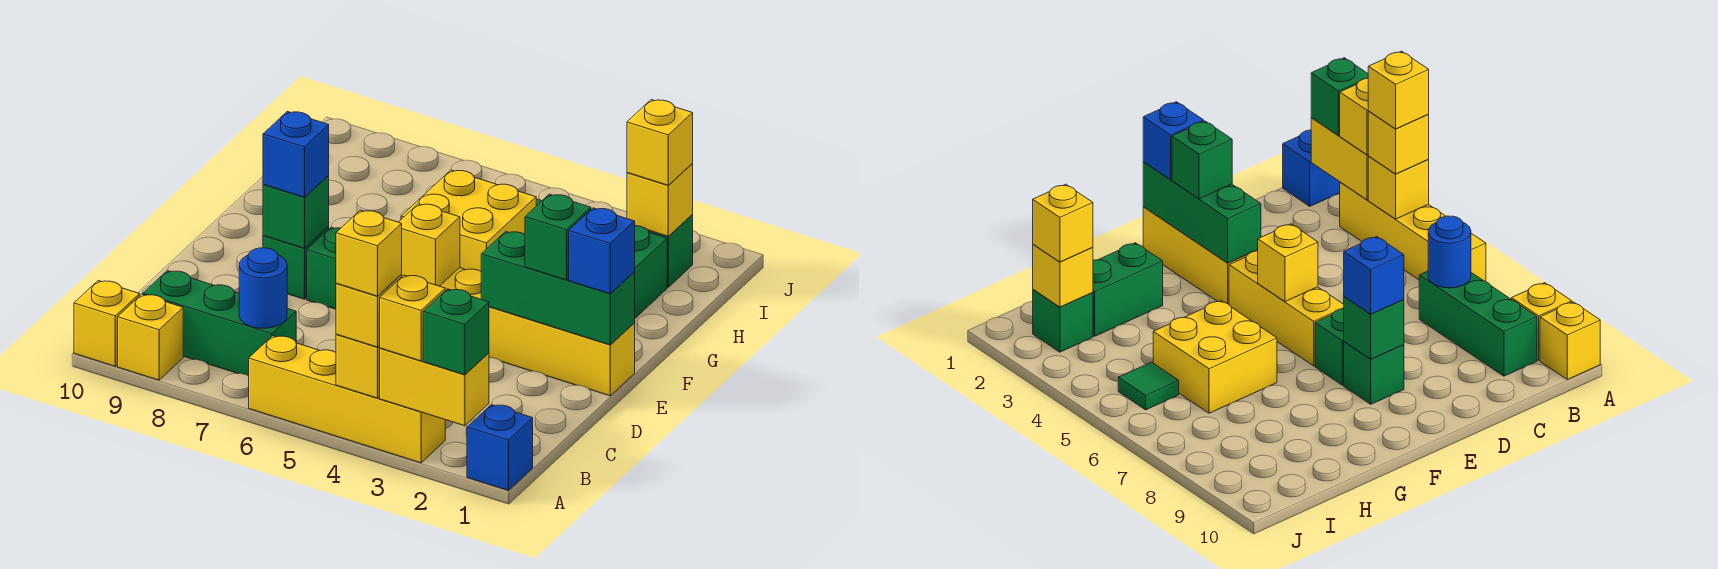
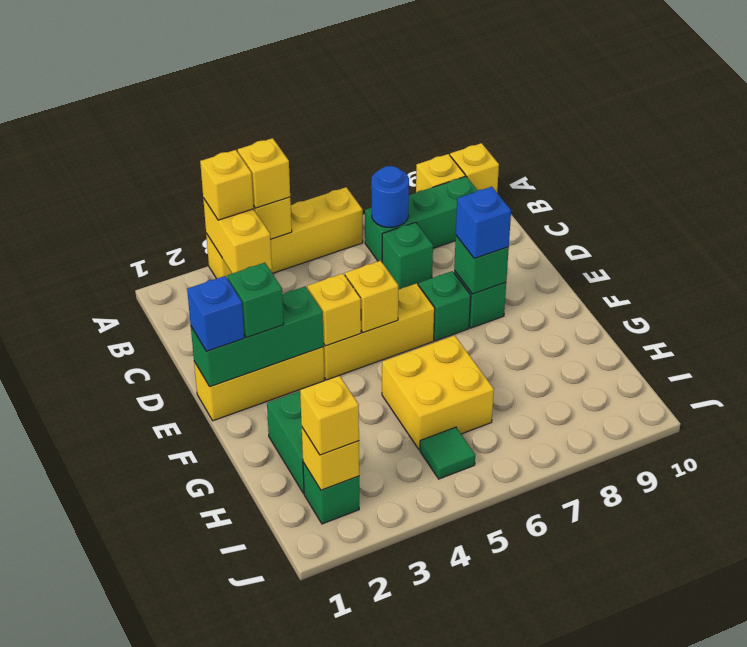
blue brick A1 level 1 -> none
yellow brick A2:A3 level 2 -> yellow brick A3:B3 level 2
green brick A2 level 3 -> green brick C7 level 1
yellow brick A4 level 4 -> yellow brick E4 level 2

